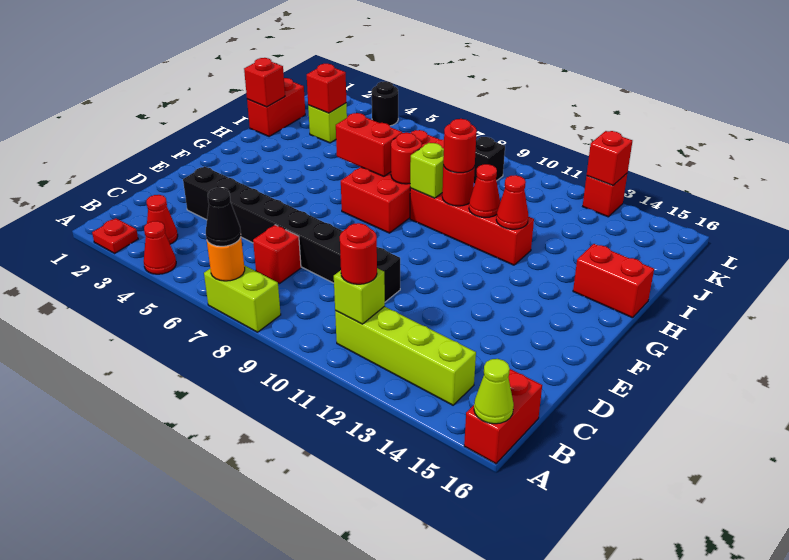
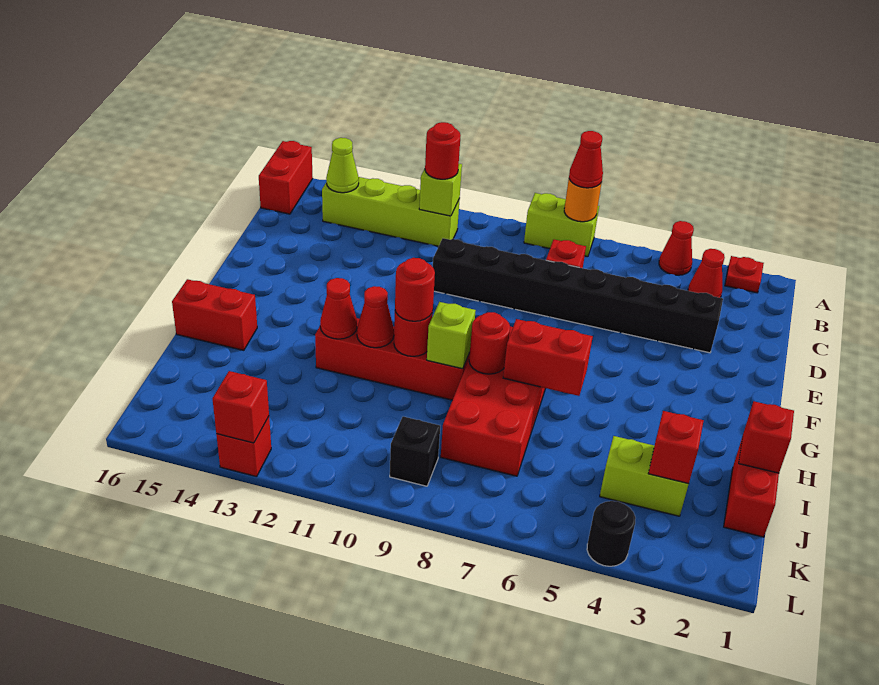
black cone A7 level 3 -> red cone A7 level 3
lime cone A16 level 2 -> lime cone B14 level 2
lime brick J3 level 1 -> lime brick J3:J4 level 1

